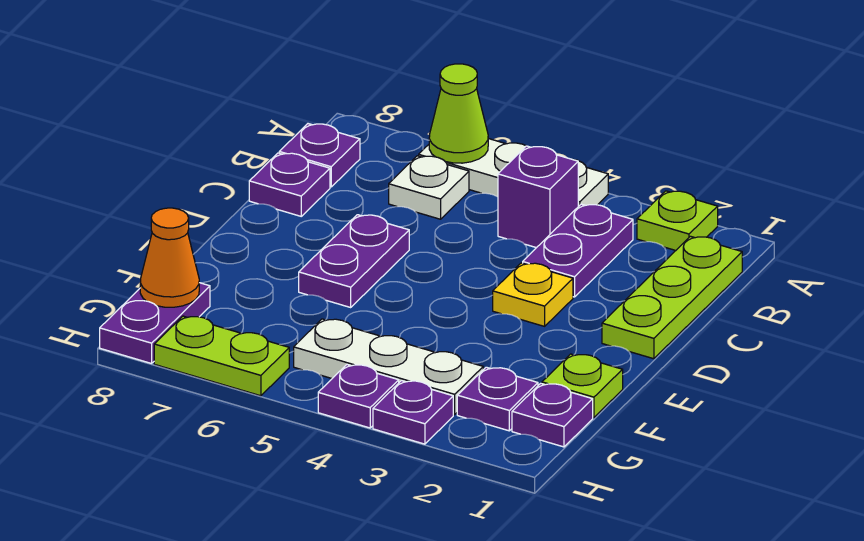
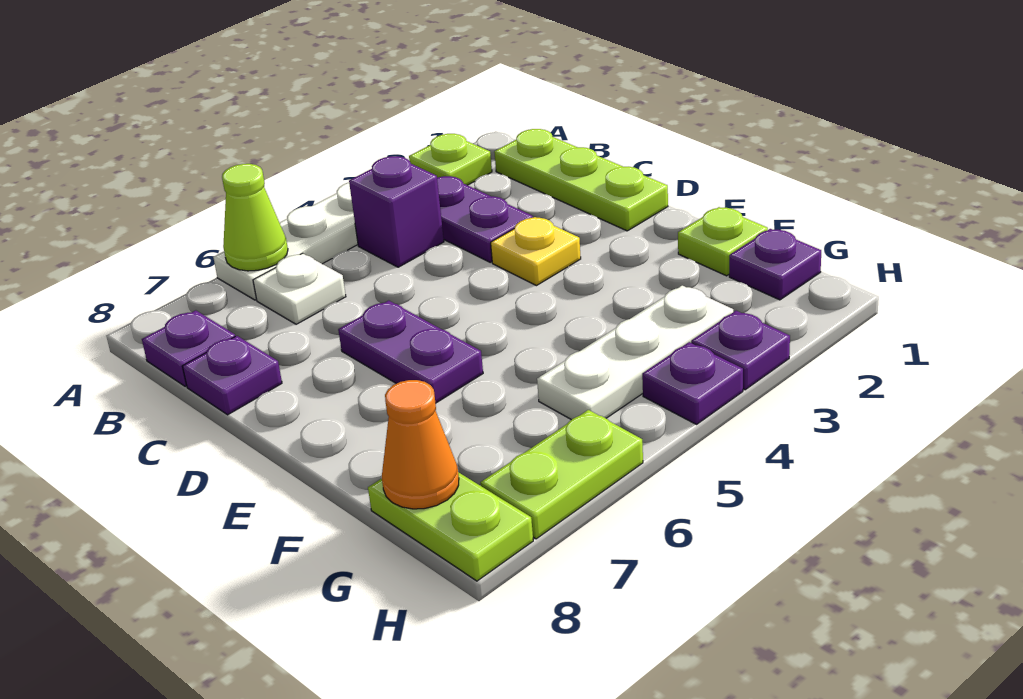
purple plate G2 level 1 -> none
purple plate G8:H8 level 1 -> lime plate G8:H8 level 1

